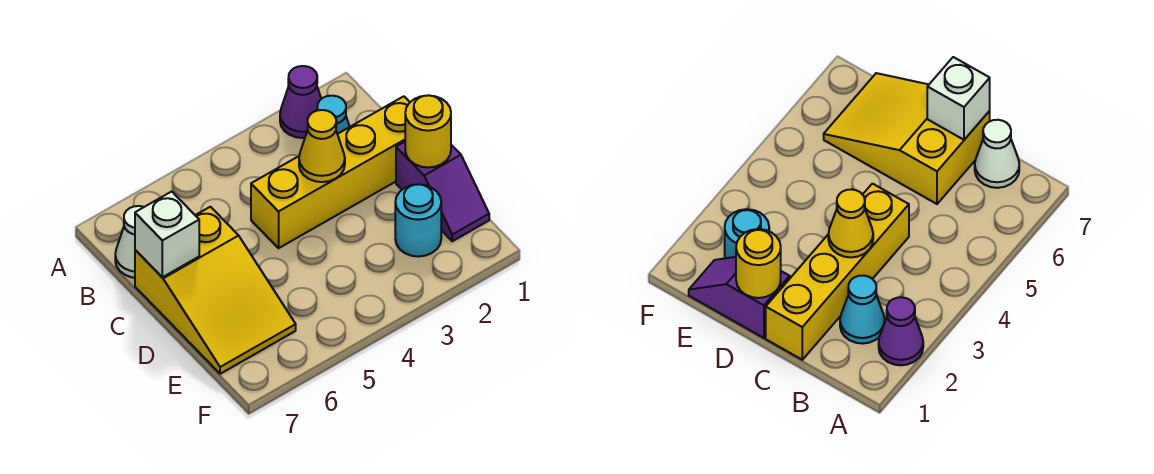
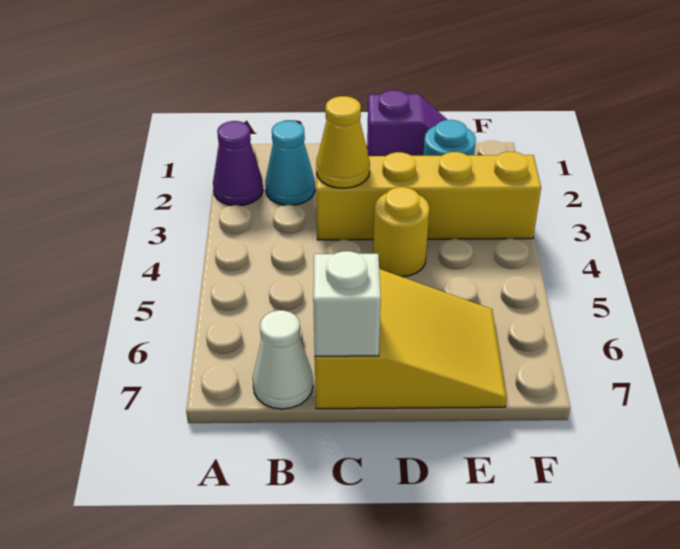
yellow brick C1:C4 level 1 -> yellow brick C3:F3 level 1
yellow round brick D1 level 2 -> yellow round brick D4 level 1

